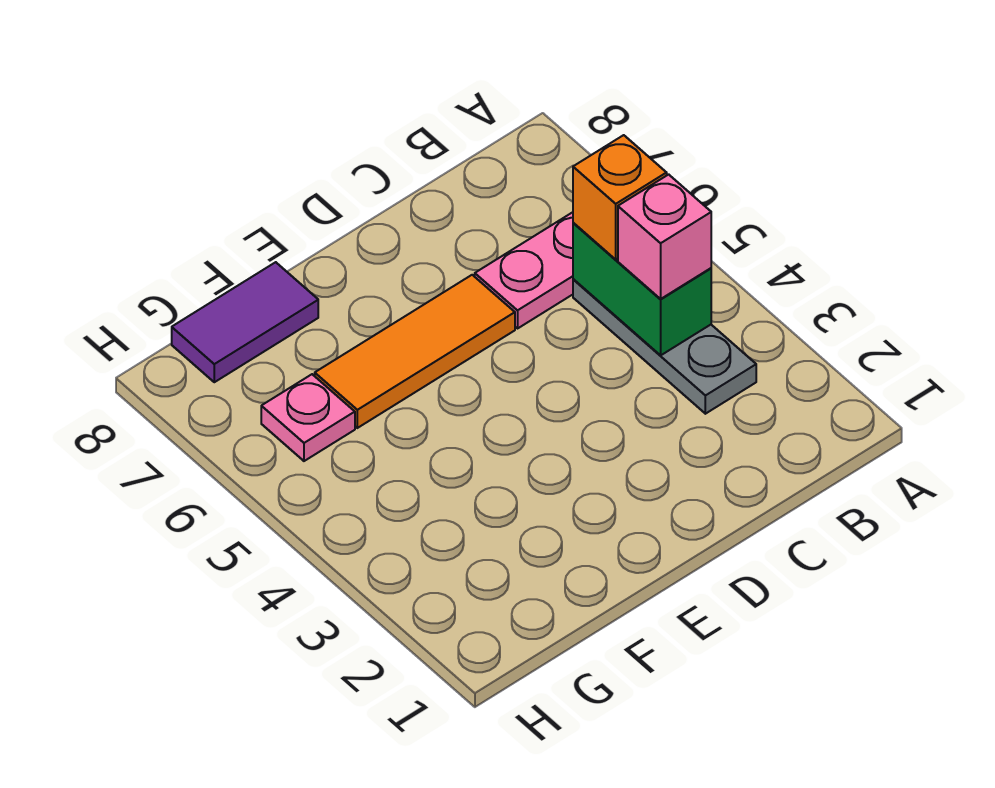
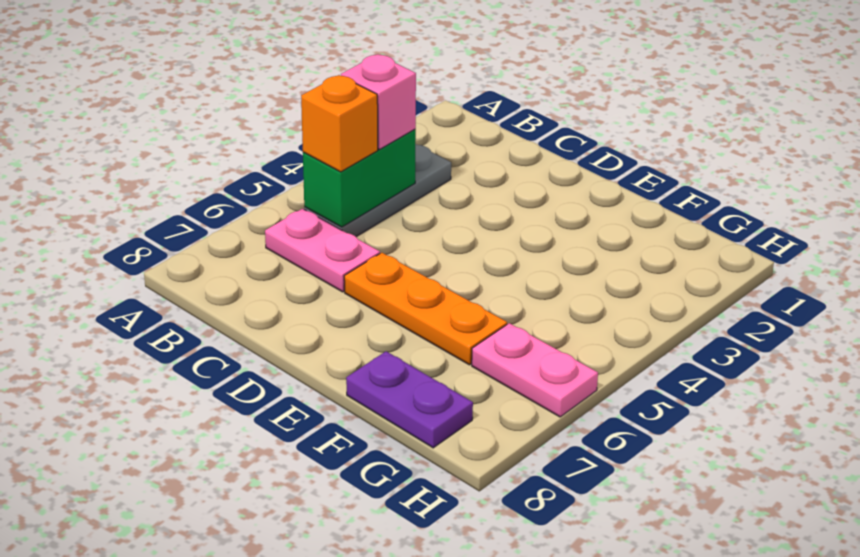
orange tile D6:F6 level 1 -> orange plate D6:F6 level 1
purple tile F8:G8 level 1 -> purple plate F8:G8 level 1
pink plate G6 level 1 -> pink plate G6:H6 level 1

